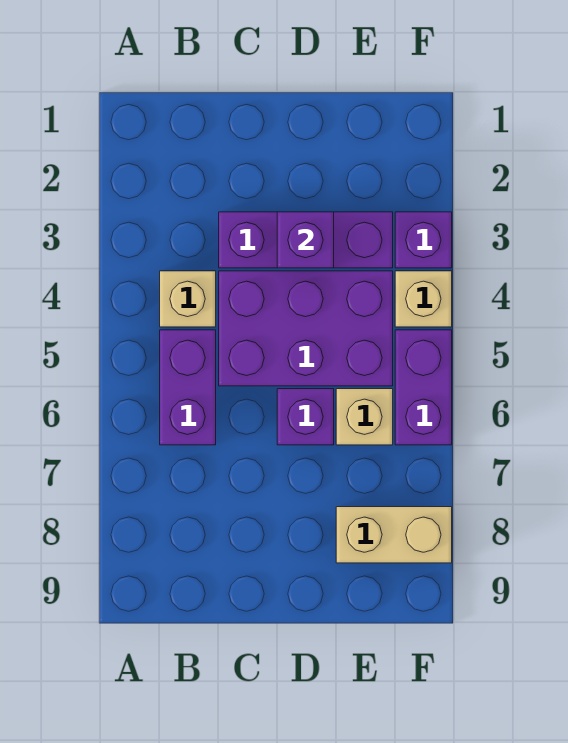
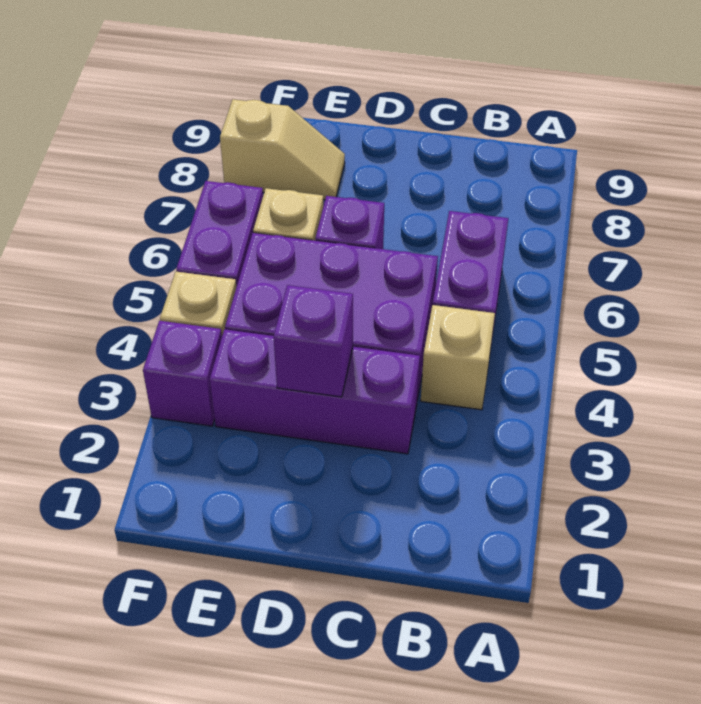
tan brick E8:F8 level 1 -> tan slope E8:F8 level 1 top F

